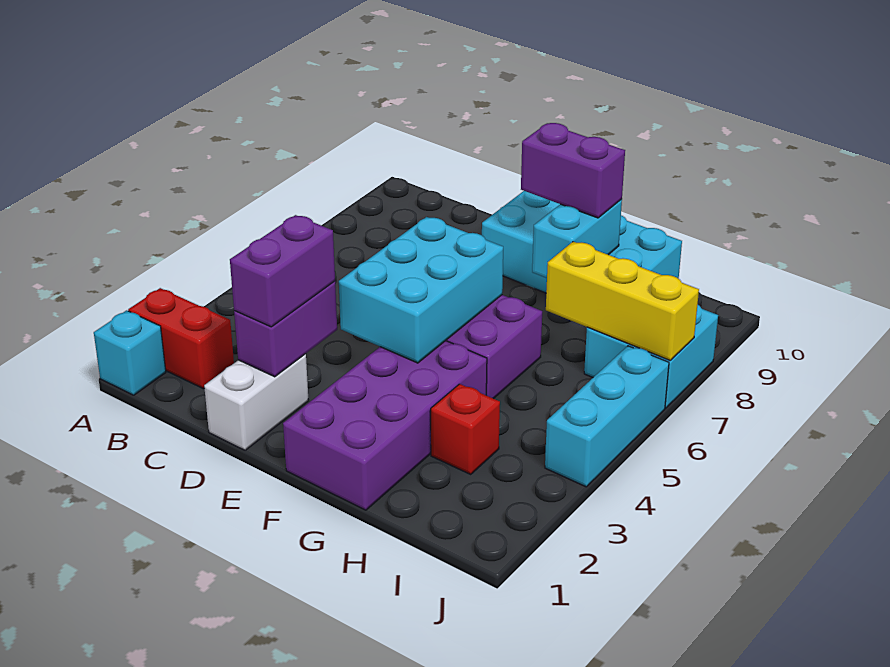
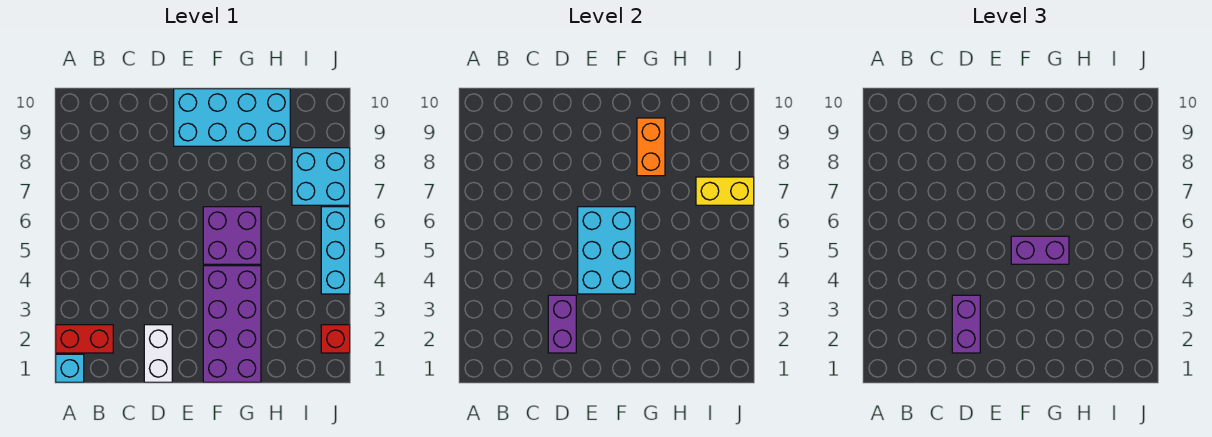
purple brick F9:G9 level 3 -> purple brick F5:G5 level 3
cyan brick G8:G9 level 2 -> orange brick G8:G9 level 2
red brick H3 level 1 -> red brick J2 level 1
yellow brick H7:J7 level 2 -> yellow brick I7:J7 level 2

